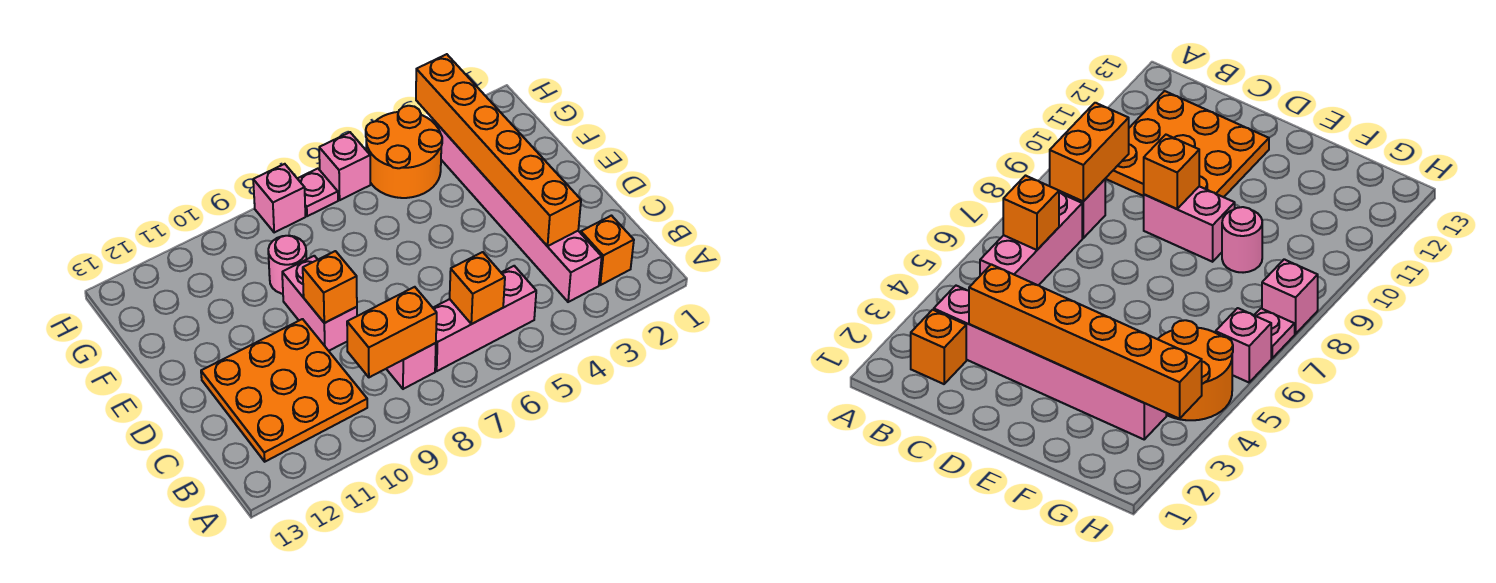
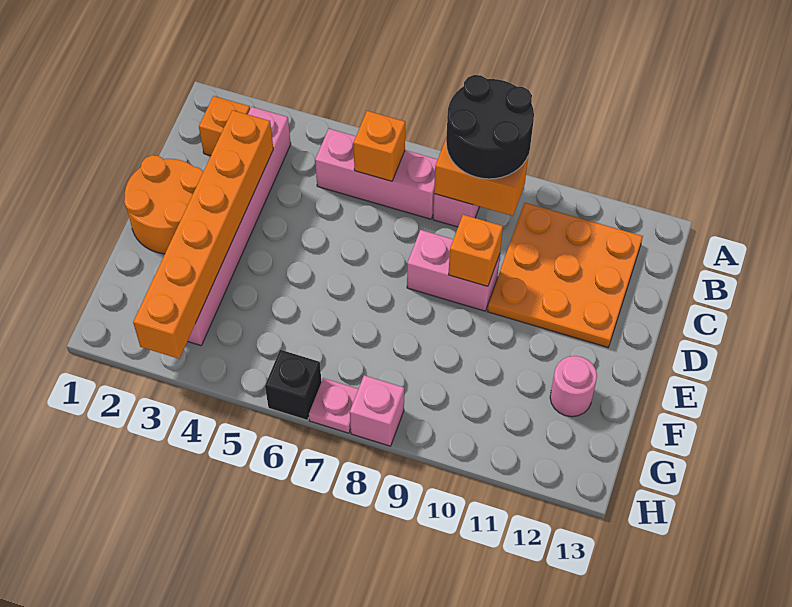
none -> black round brick A8:B9 level 3
pink brick D9:E9 level 1 -> pink brick D8:D9 level 1
pink round brick F9 level 1 -> pink round brick F12 level 1
orange round brick G4:H5 level 1 -> orange round brick D1:E2 level 1
pink brick H6 level 1 -> black brick H6 level 1

